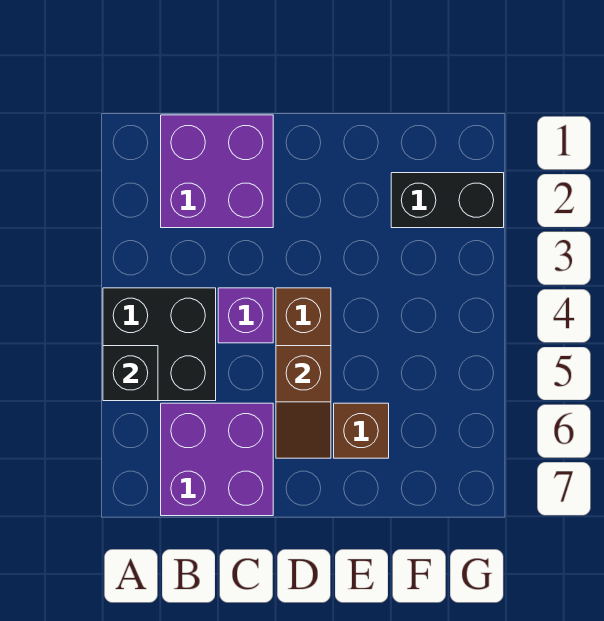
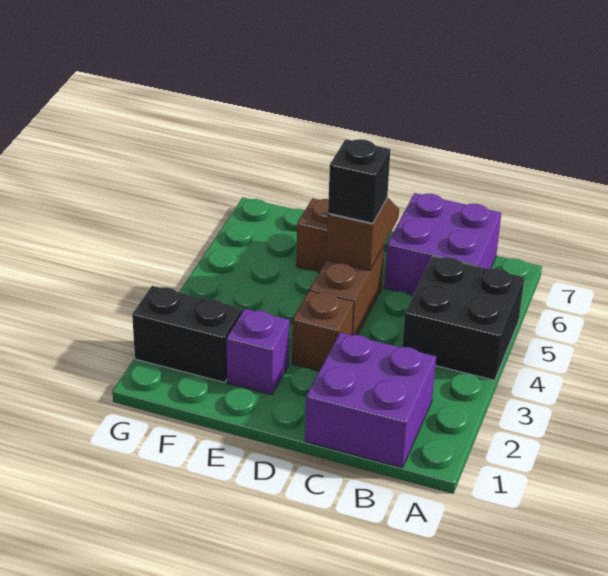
black brick A5 level 2 -> black brick D5 level 3
purple brick C4 level 1 -> purple brick E2 level 1
none -> brown brick D3 level 1

